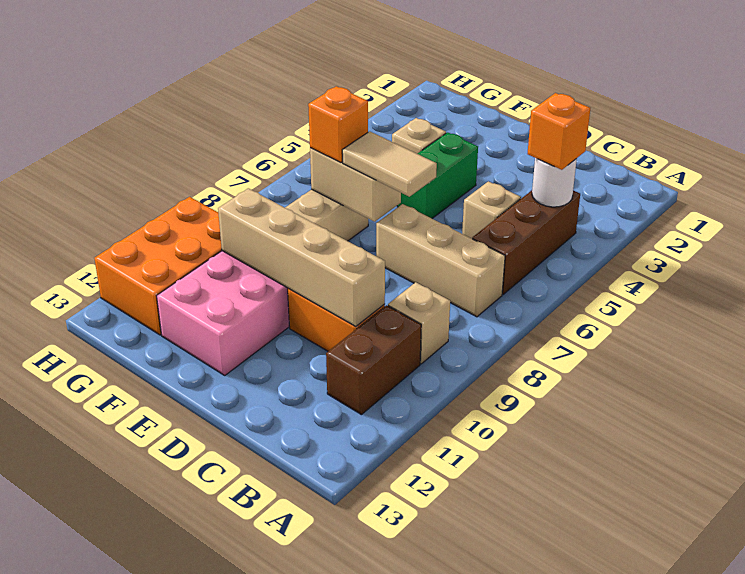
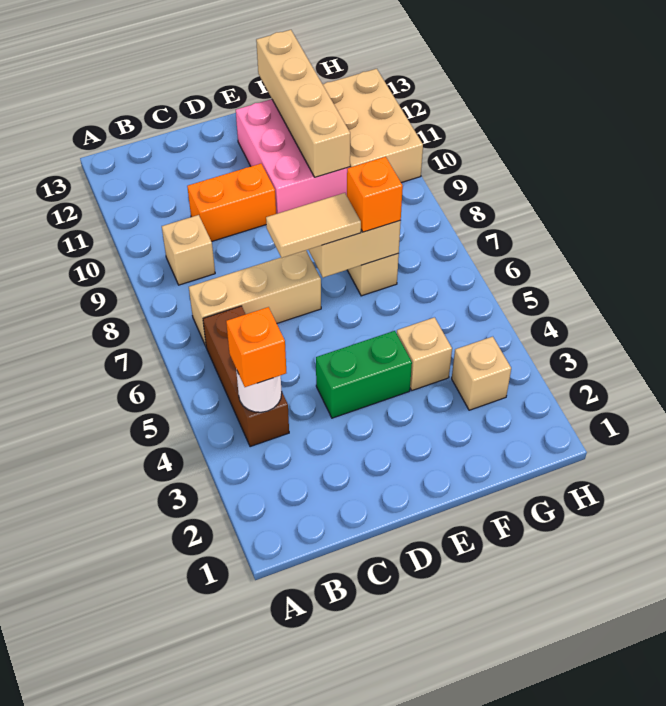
brown brick B10:B11 level 1 -> none
tan brick C5 level 1 -> tan brick G3 level 1
tan brick C10:F10 level 2 -> tan brick F10:F13 level 2
green brick E4:E5 level 1 -> green brick D4:E4 level 1
orange brick G10:H12 level 1 -> tan brick G10:H12 level 1

